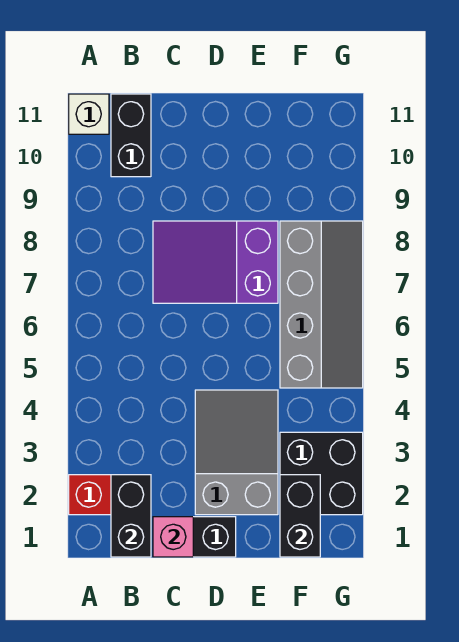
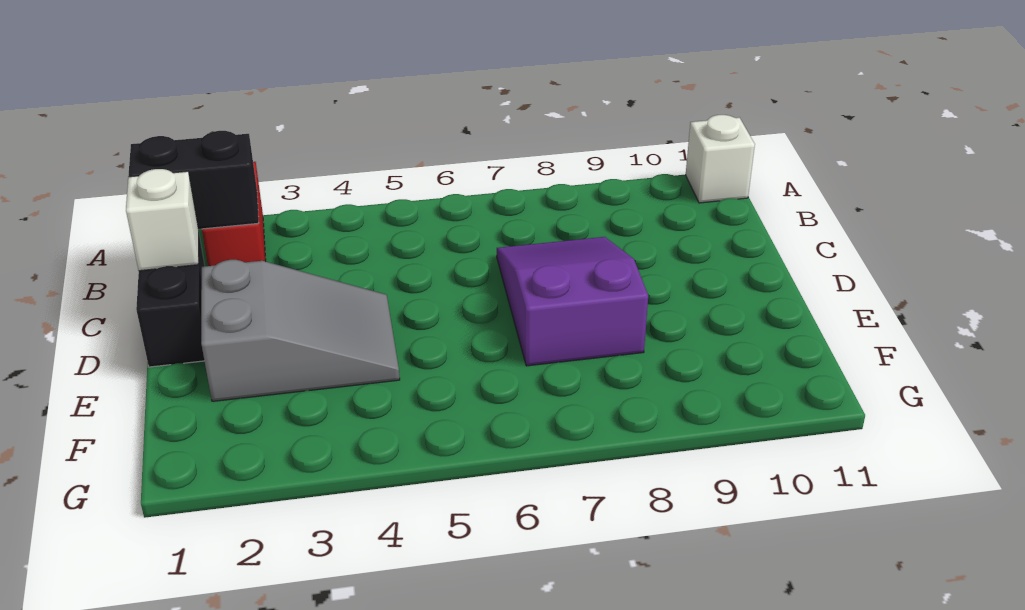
black brick B10:B11 level 1 -> none
pink brick C1 level 2 -> white brick C1 level 2
black brick F1:F2 level 2 -> none
black brick F2:G3 level 1 -> none
grey slope F5:G8 level 1 top F -> none

